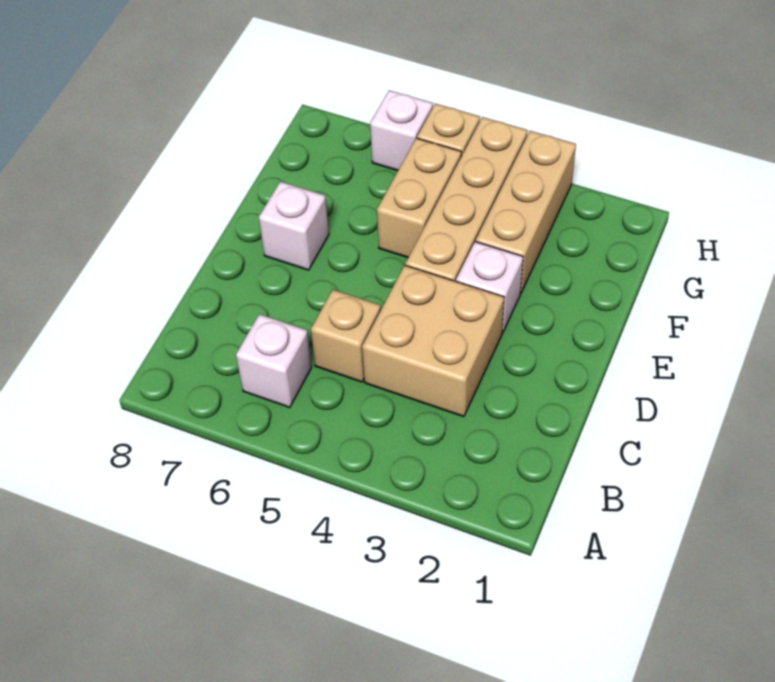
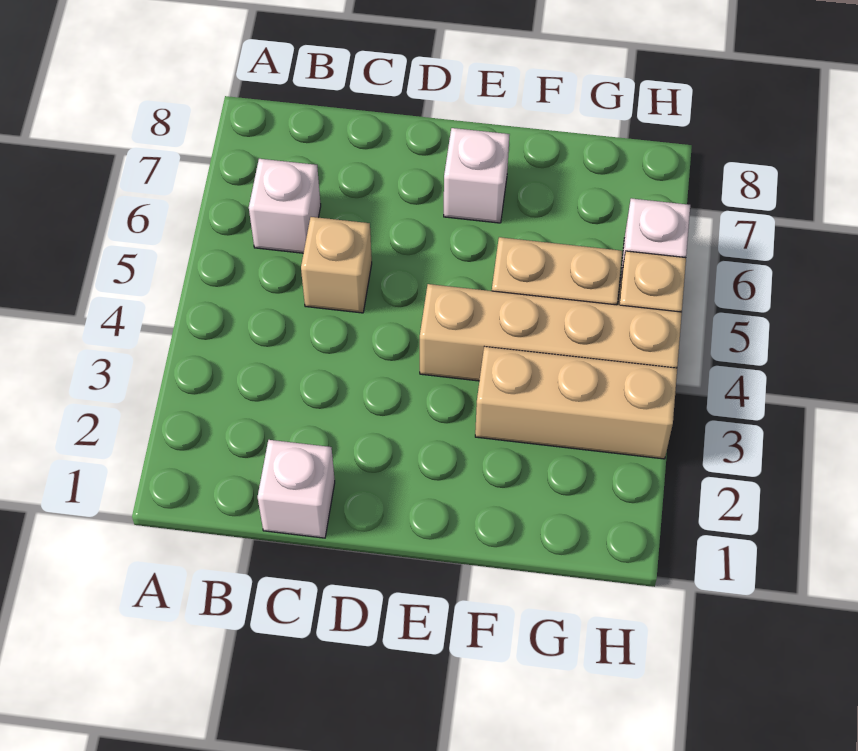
tan brick C3:D4 level 1 -> none
white brick E3 level 1 -> white brick C1 level 1

